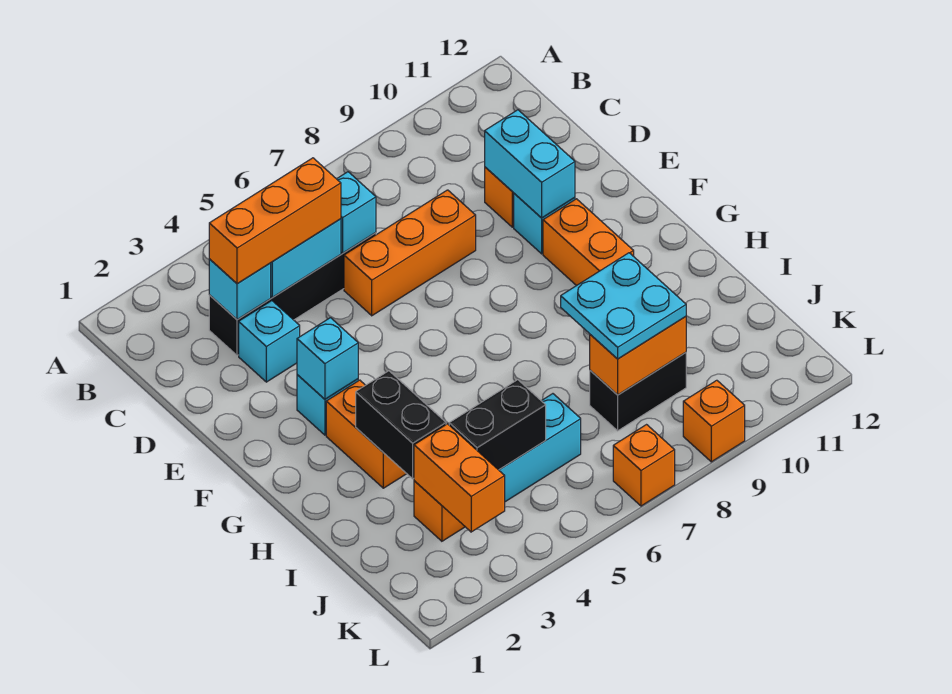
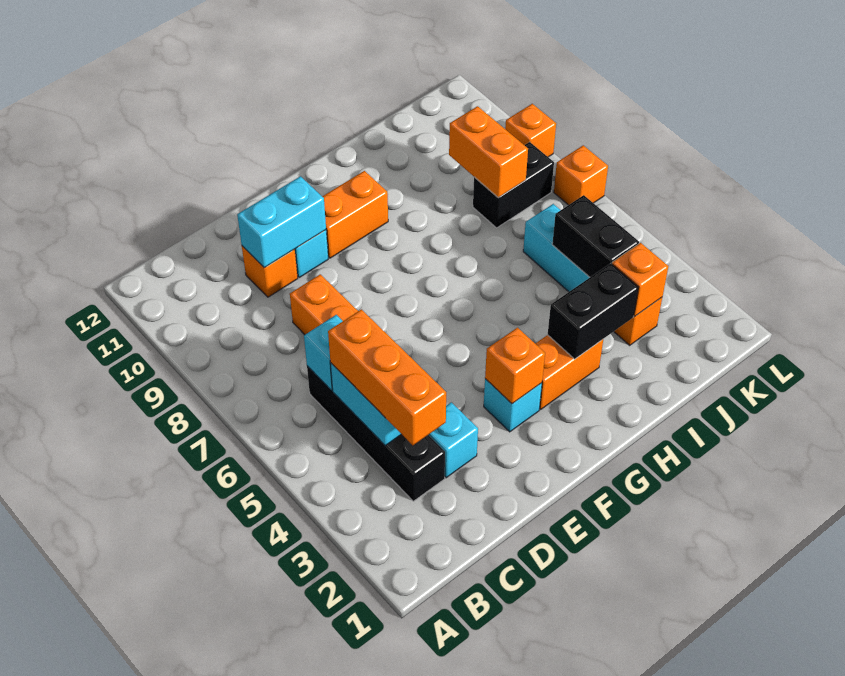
cyan brick C3 level 2 -> none
cyan brick F3 level 2 -> orange brick F3 level 2
cyan plate I8:J9 level 3 -> none
orange brick J3:K3 level 2 -> orange brick J3 level 2
black brick J8:J9 level 1 -> black brick J8:K8 level 1

